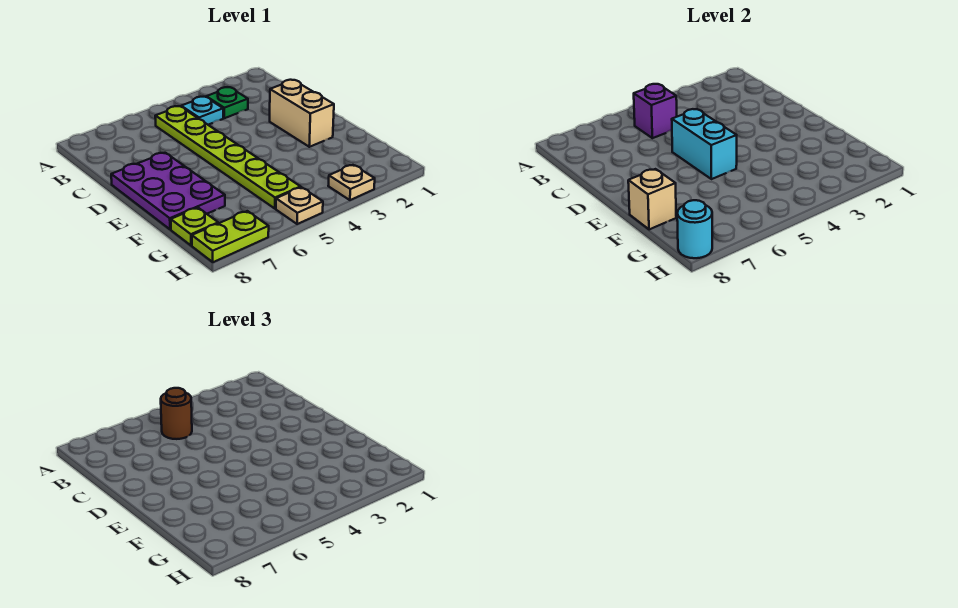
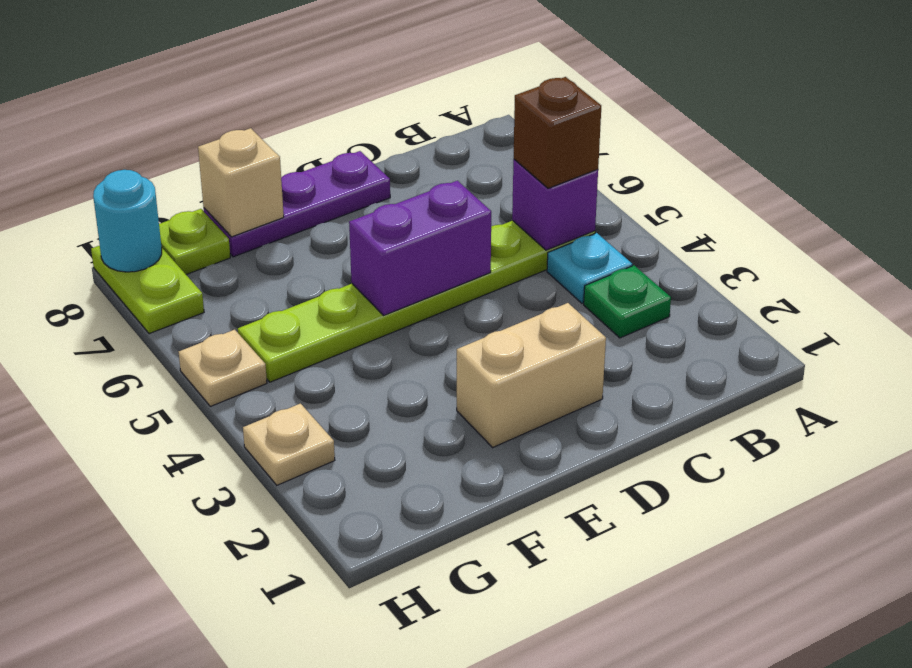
brown round brick B5 level 3 -> brown brick B5 level 3
cyan brick D5:E5 level 2 -> purple brick D5:E5 level 2
purple plate D7:F8 level 1 -> purple plate D8:F8 level 1

